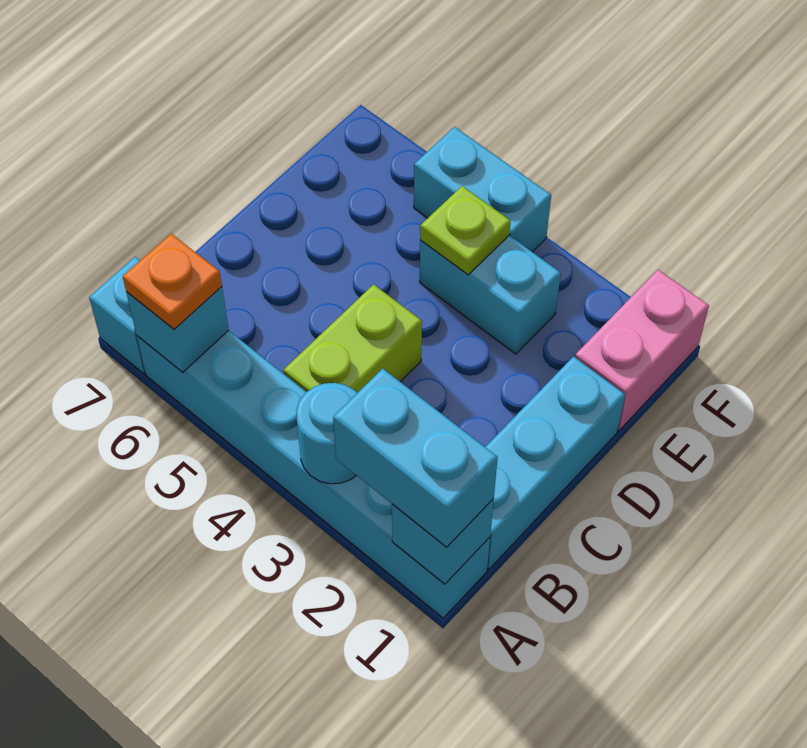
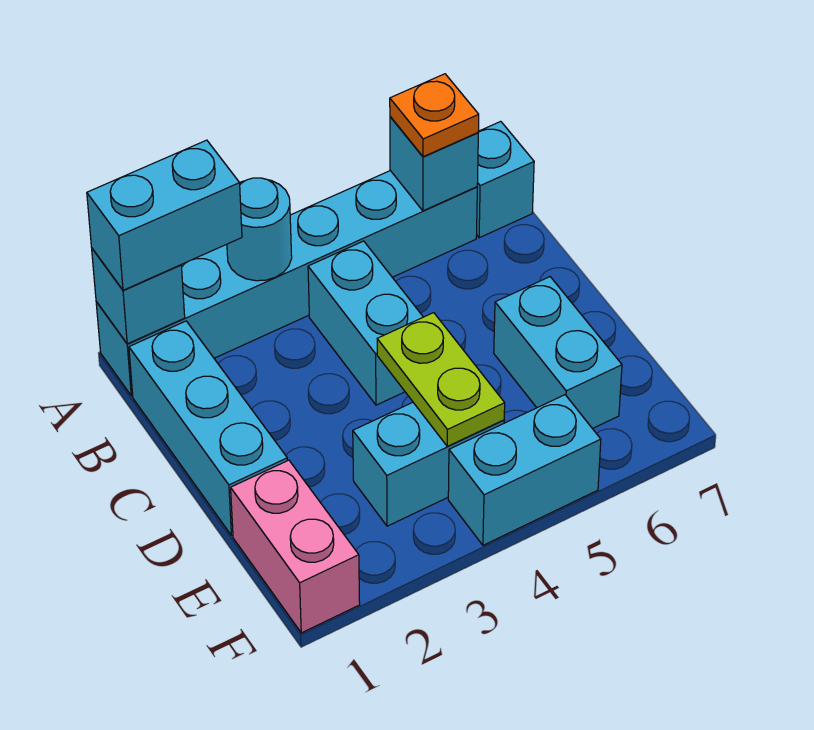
lime brick B4:C4 level 1 -> cyan brick B4:C4 level 1
none -> cyan brick D6:E6 level 1
lime plate E4 level 2 -> lime plate D4:E4 level 2

